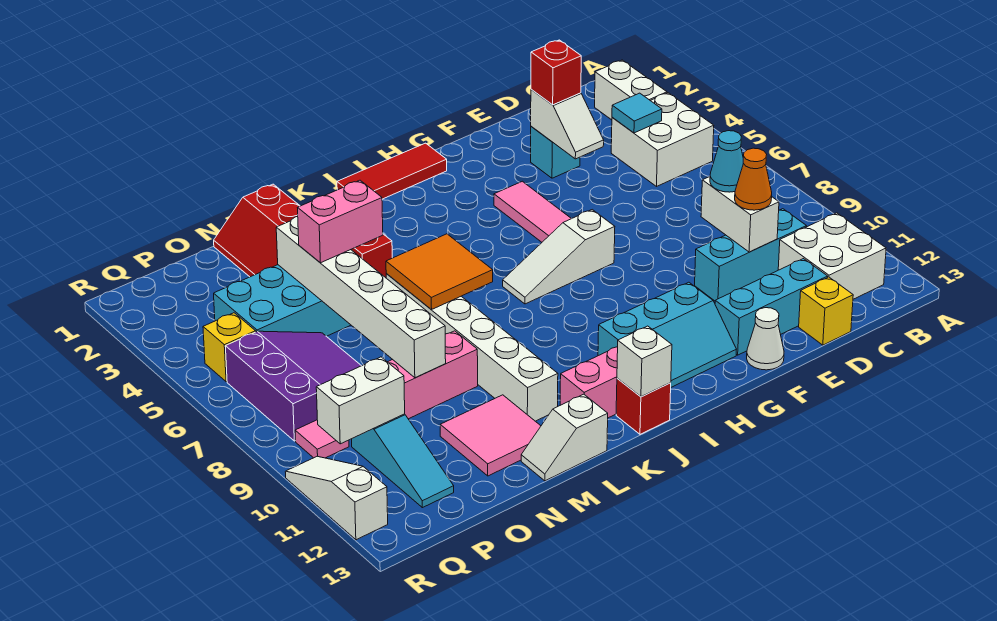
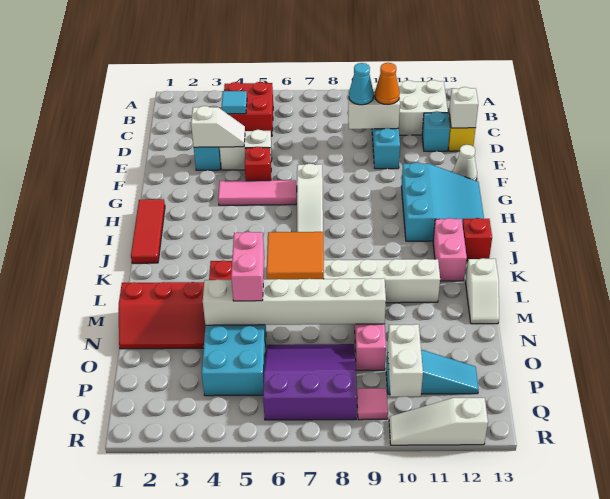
white brick B2:B3 level 1 -> white brick E4:E5 level 1
white brick B4:C5 level 1 -> red brick B4:C5 level 1
cyan brick D12:F12 level 1 -> cyan brick D12 level 1
red brick E3 level 3 -> red brick F5 level 1
cyan slope G11:I12 level 1 top 11 -> cyan slope G11:I13 level 1 top 11
white brick J13 level 2 -> white brick D13 level 2
pink tile M11:N12 level 1 -> none
yellow brick Q5 level 1 -> none

